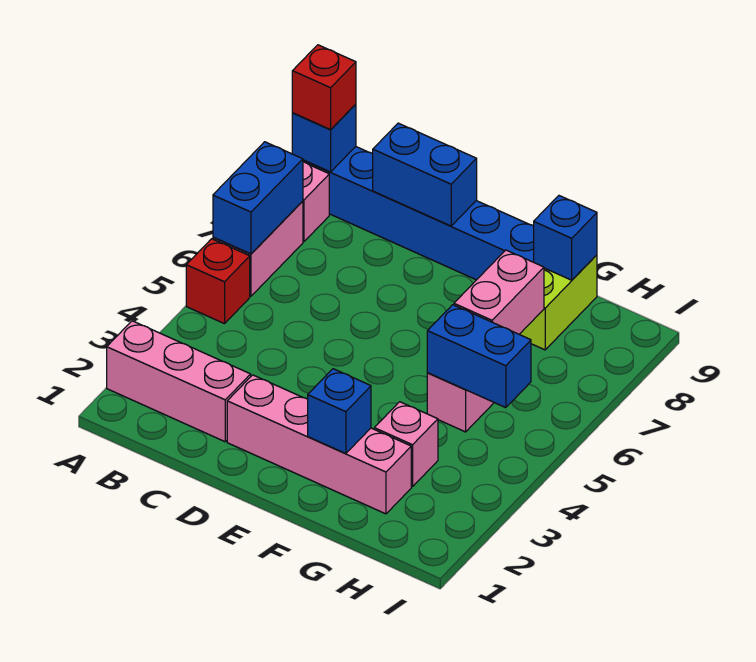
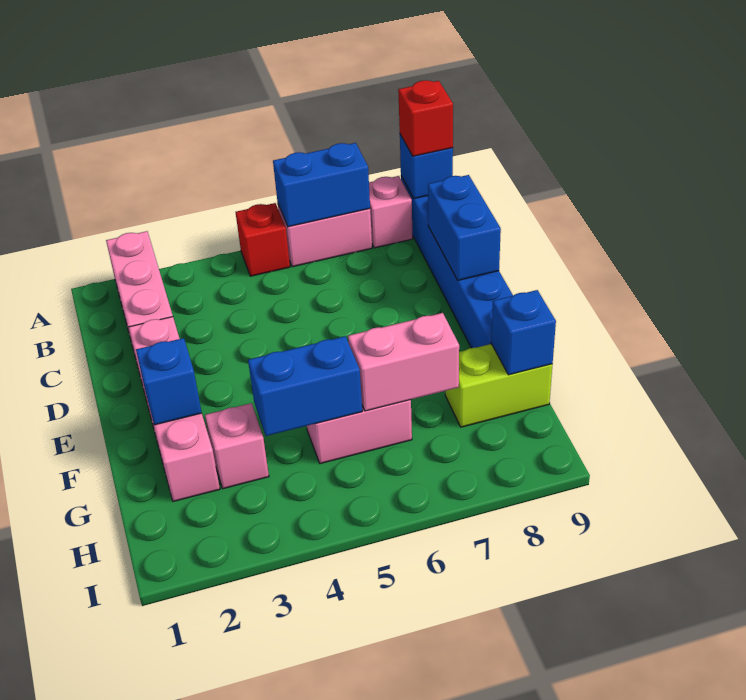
blue brick G5:H5 level 2 -> blue brick G4:G5 level 2

